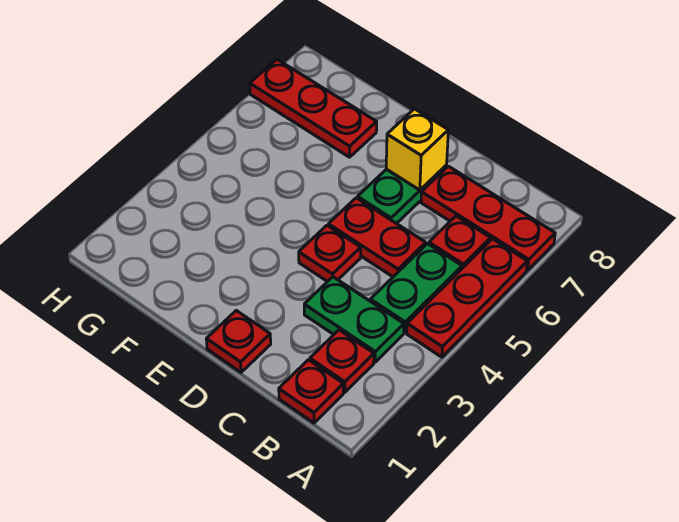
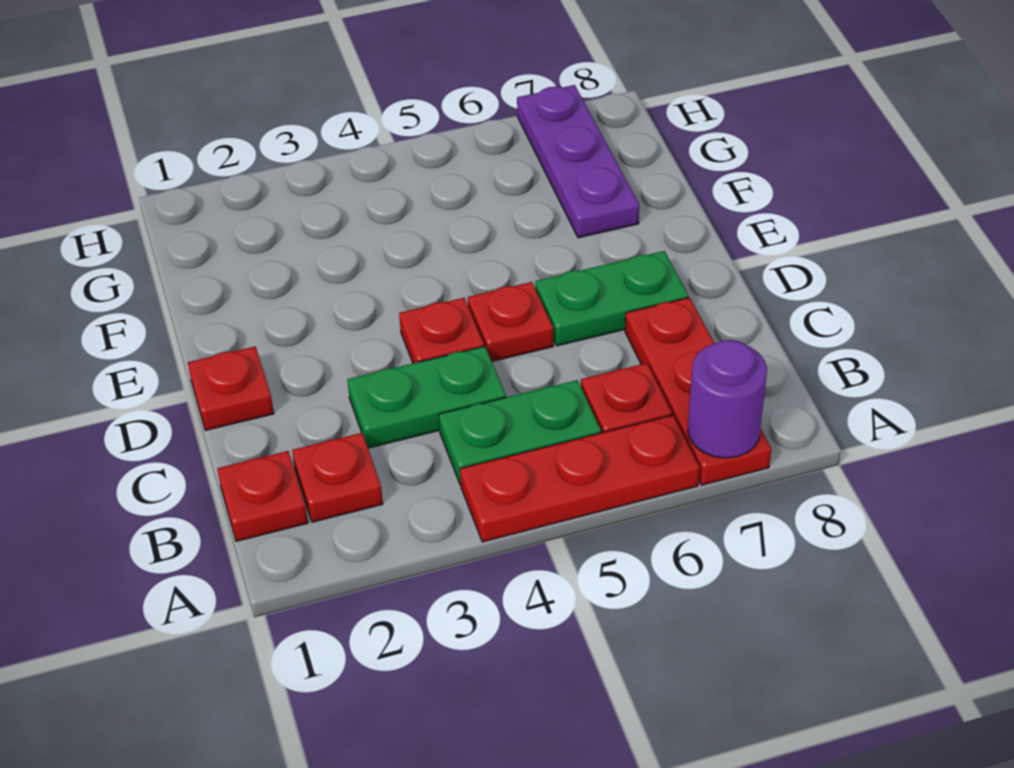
none -> purple round brick A7 level 2
green plate B3:C3 level 1 -> green plate C3:C4 level 1
red plate C5:D5 level 1 -> red plate D5 level 1
yellow brick D7 level 2 -> none
red plate F7:H7 level 1 -> purple plate F7:H7 level 1

